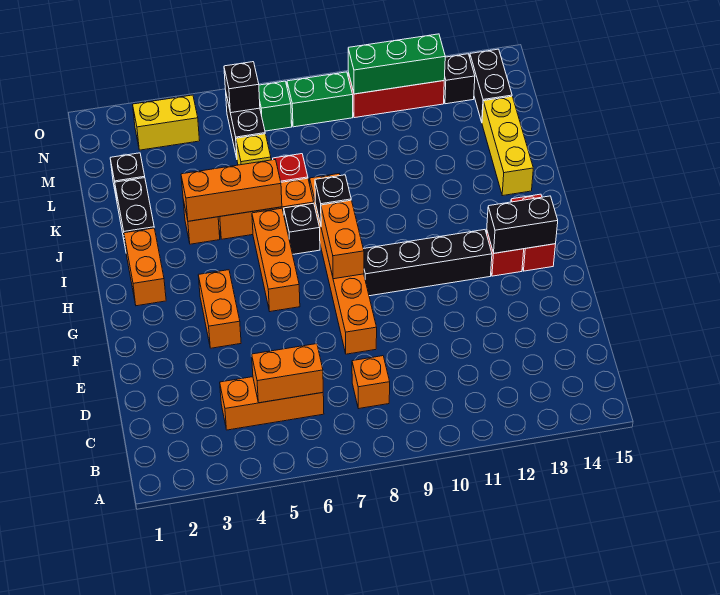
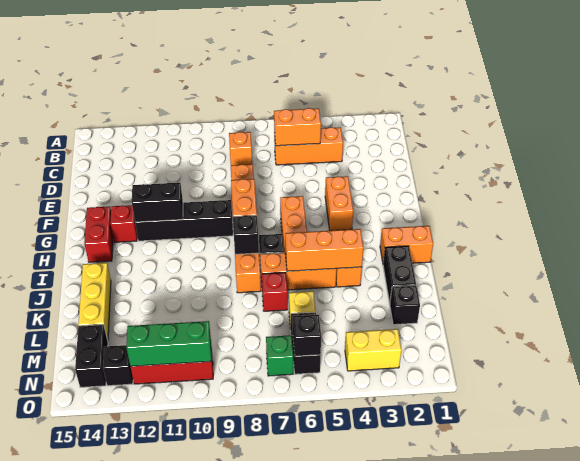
black brick G13:G14 level 2 -> black brick G11:G12 level 2
orange brick H2:I2 level 1 -> orange brick I1:I2 level 1
green brick N8:N9 level 1 -> none

